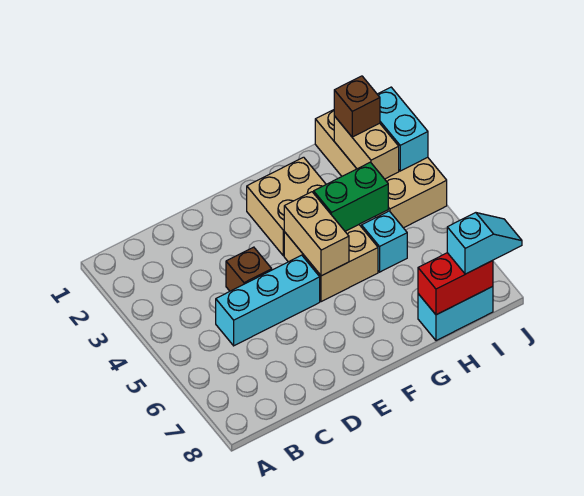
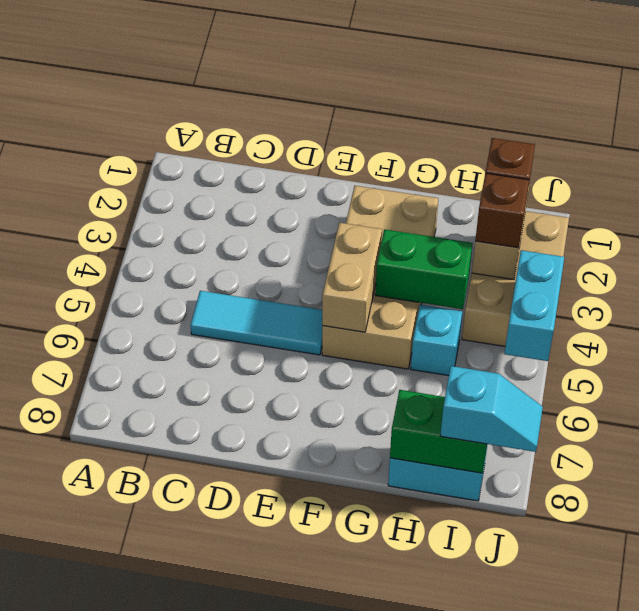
cyan brick C5:E5 level 1 -> cyan tile C5:E5 level 1
brown brick D4 level 1 -> brown brick I3 level 3
red brick H8:I8 level 2 -> green brick H8:I8 level 2
tan brick I1:J4 level 1 -> tan brick I2:J4 level 1
cyan brick J2:J3 level 2 -> cyan brick J4:J5 level 2

